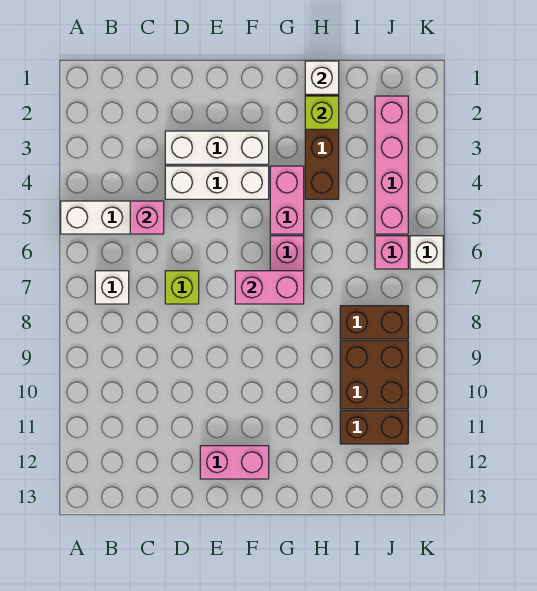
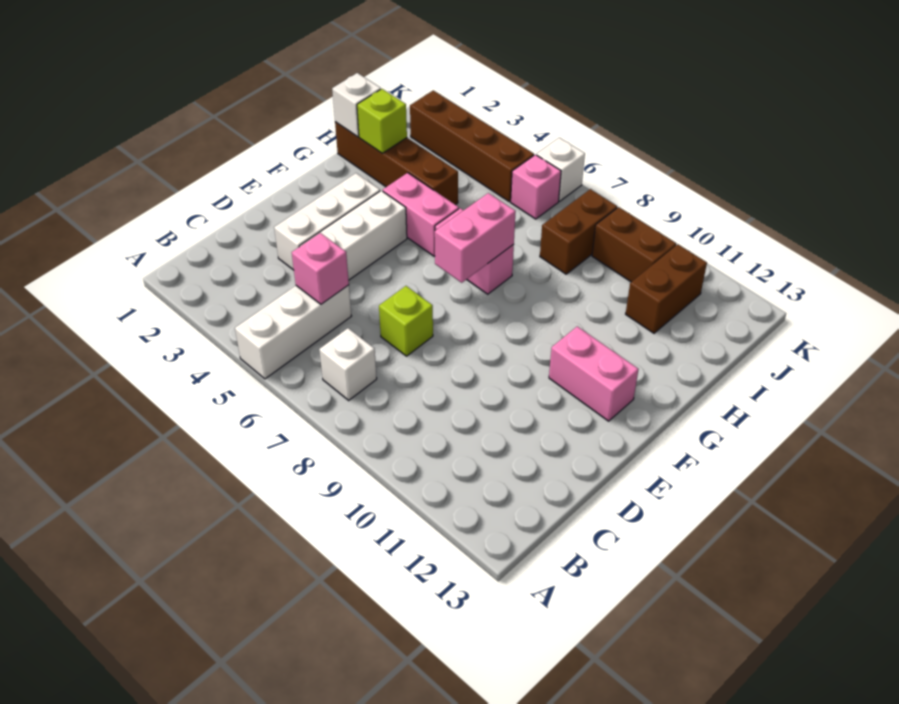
pink brick E12:F12 level 1 -> pink brick F11:F12 level 1
brown brick I9:J10 level 1 -> brown brick J9:J10 level 1
pink brick J2:J5 level 1 -> brown brick J2:J5 level 1

